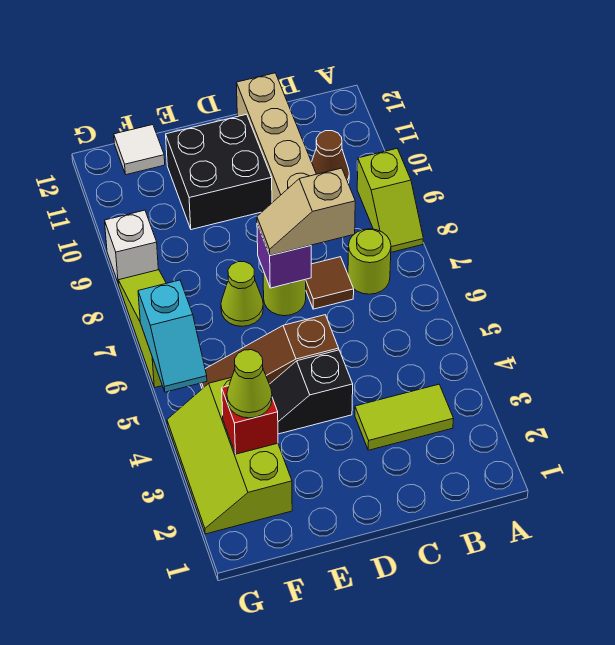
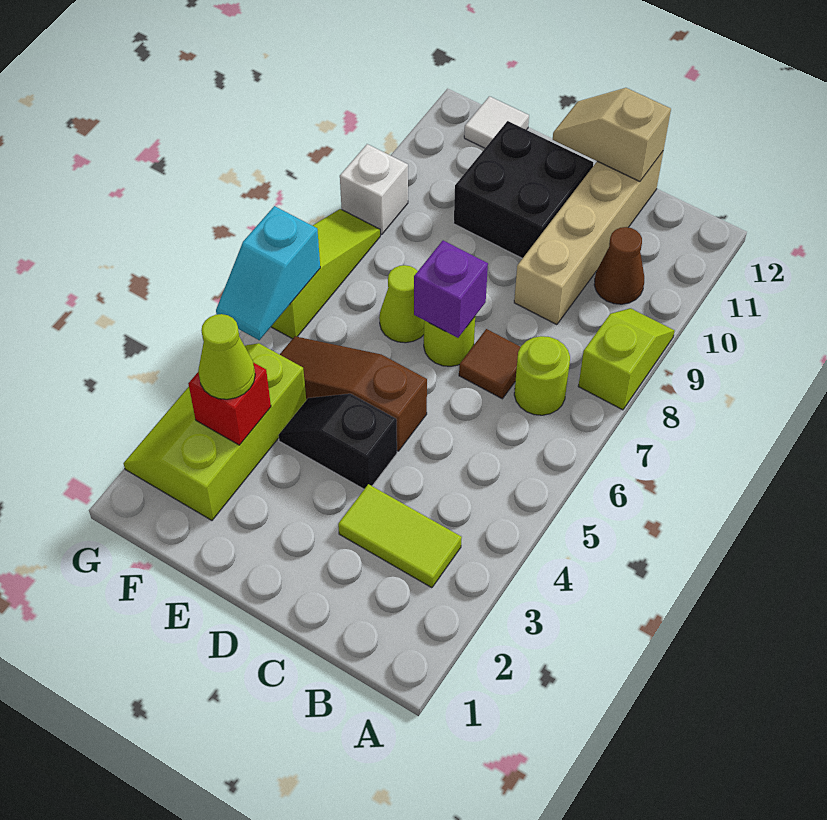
lime slope A8:A9 level 1 top 9 -> lime slope A8:A9 level 1 top 8
tan slope C7:D7 level 3 top C -> tan slope C12:D12 level 2 top C

